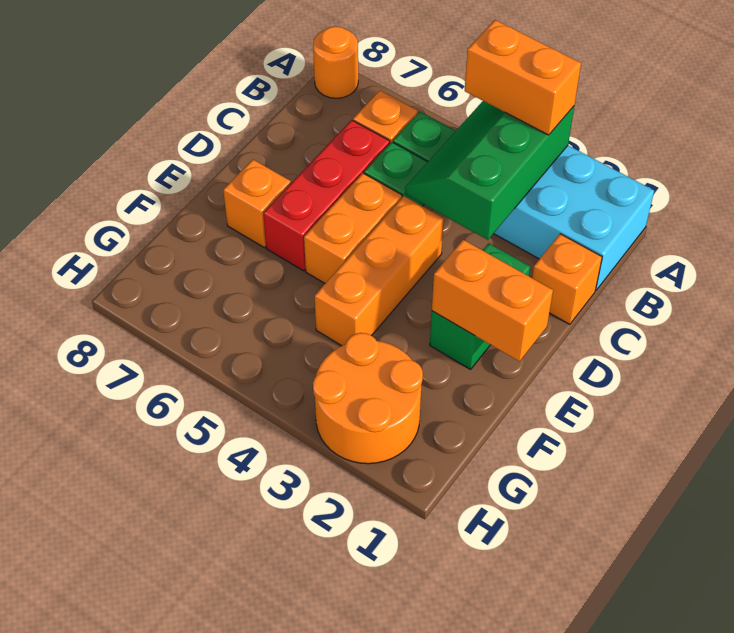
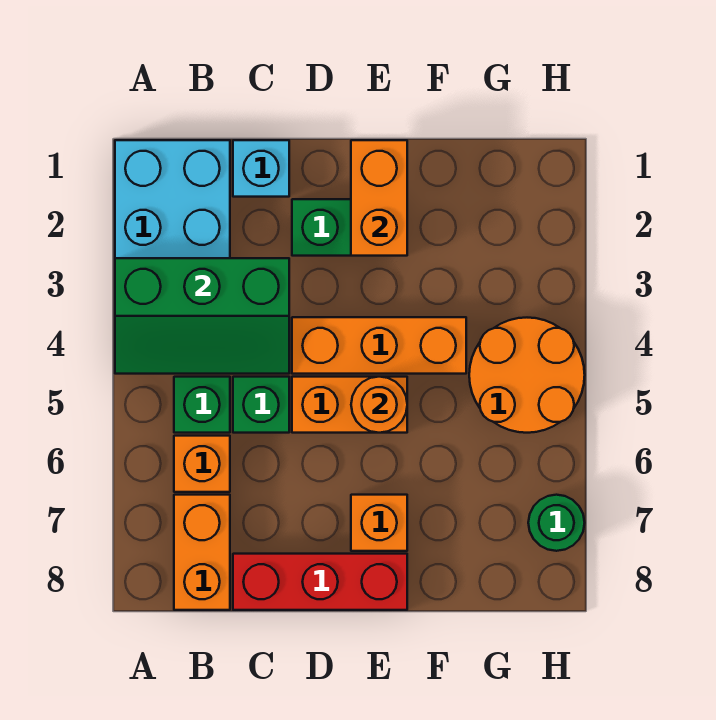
orange brick A3:A4 level 3 -> orange brick B7:B8 level 1
orange round brick A8 level 1 -> orange round brick E5 level 2
orange brick C1 level 1 -> cyan brick C1 level 1
red brick C6:E6 level 1 -> red brick C8:E8 level 1
orange round brick G2:H3 level 1 -> orange round brick G4:H5 level 1
none -> green round brick H7 level 1

